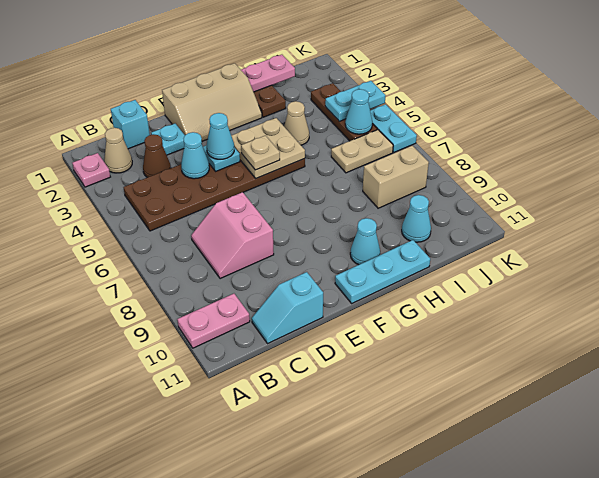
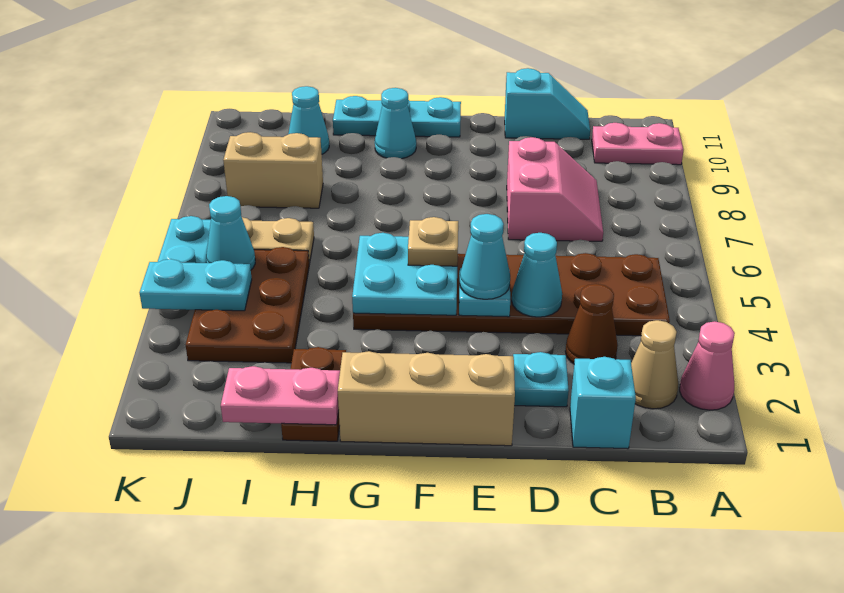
pink plate A2 level 1 -> pink cone A2 level 1
tan plate F4:G5 level 2 -> cyan plate F4:G5 level 2
tan cone H4 level 1 -> none
brown plate J3:J5 level 1 -> brown plate I3:J5 level 1

